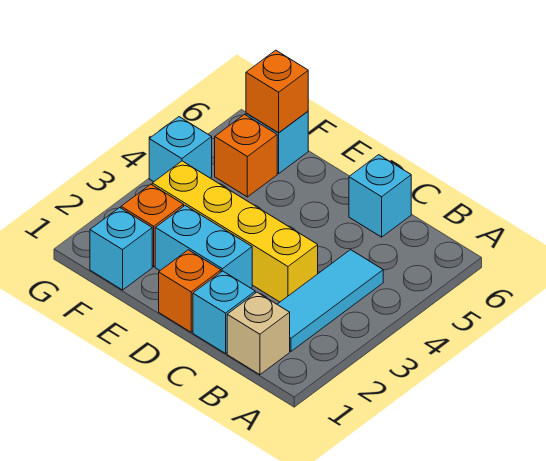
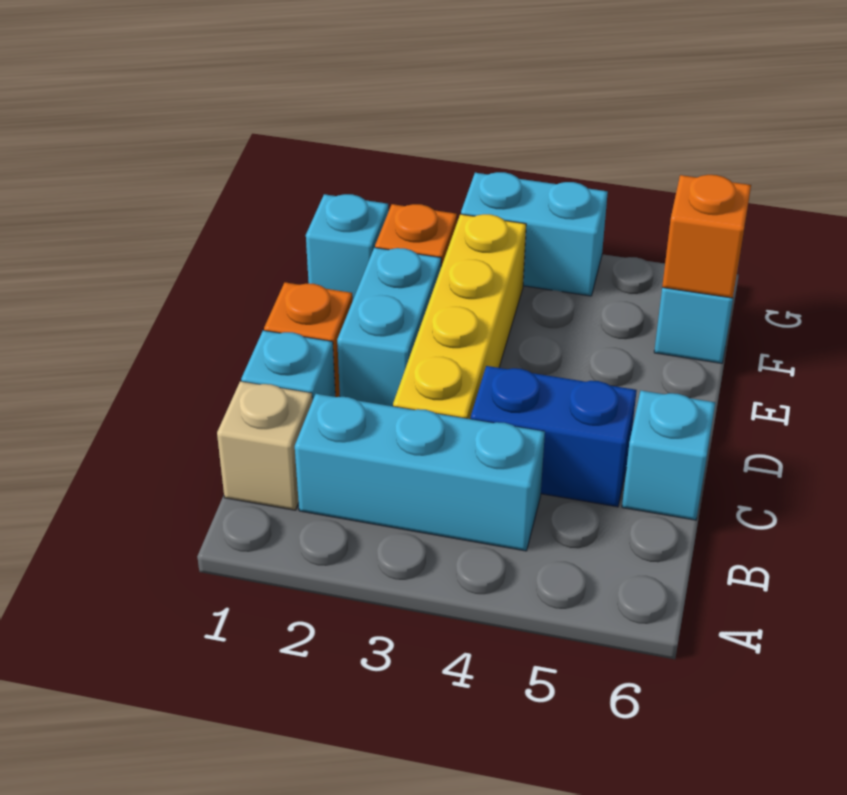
cyan tile B2:B4 level 1 -> cyan brick B2:B4 level 1
none -> blue brick C4:C5 level 1
orange brick F5 level 1 -> none
cyan brick G4 level 1 -> cyan brick G3:G4 level 1

